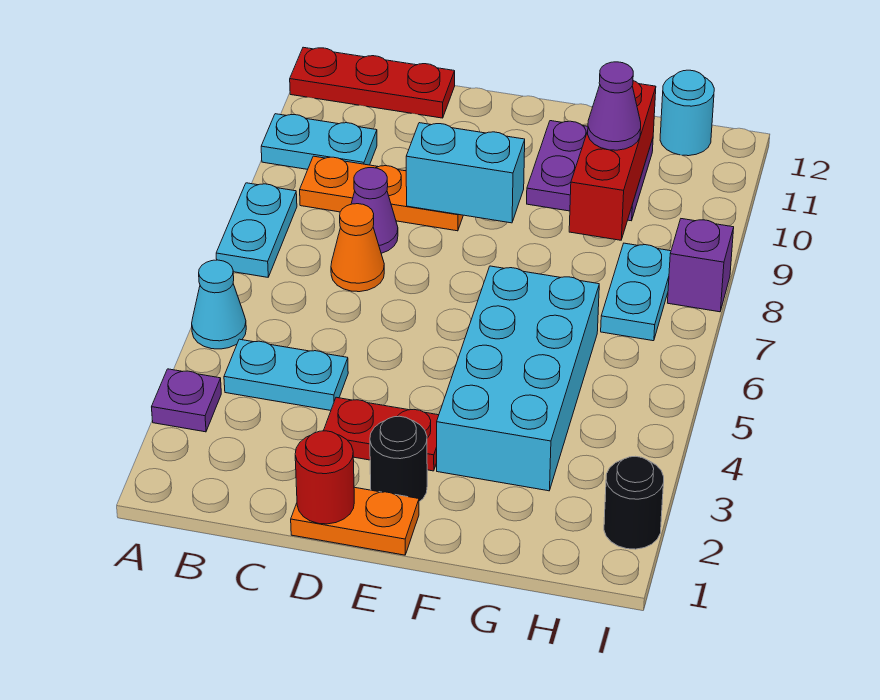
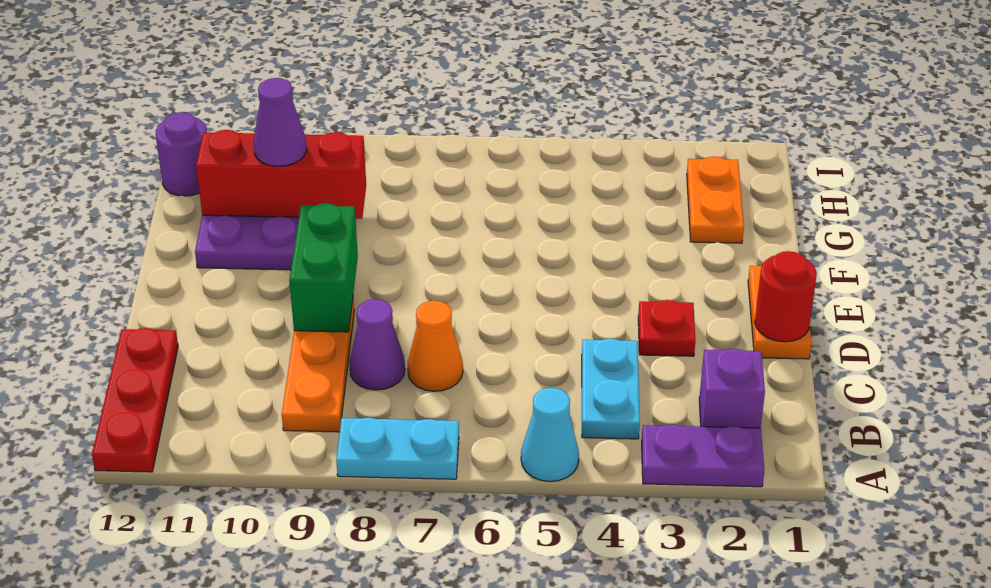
purple plate A3 level 1 -> purple plate A2:A3 level 1
cyan plate A10:B10 level 1 -> none
red plate D3:E3 level 1 -> red plate D3 level 1
cyan brick D9:E9 level 2 -> green brick D9:E9 level 2
black round brick E2 level 1 -> none
cyan brick F3:G6 level 1 -> none
none -> orange plate G2:H2 level 1
cyan plate H7:H8 level 1 -> none
cyan round brick H12 level 1 -> purple round brick H12 level 1
black round brick I2 level 1 -> none
purple brick I8 level 1 -> purple brick B2 level 1

